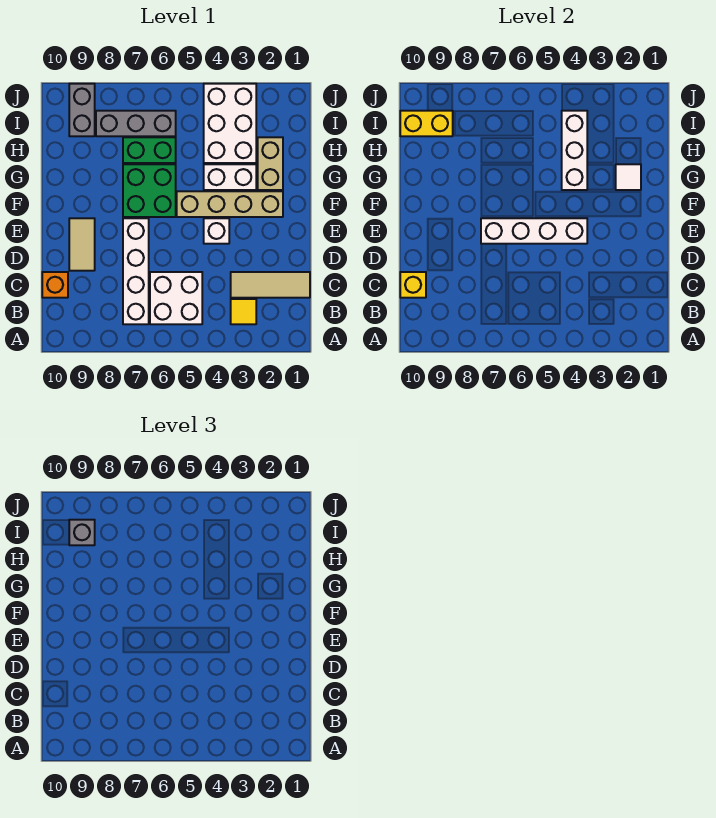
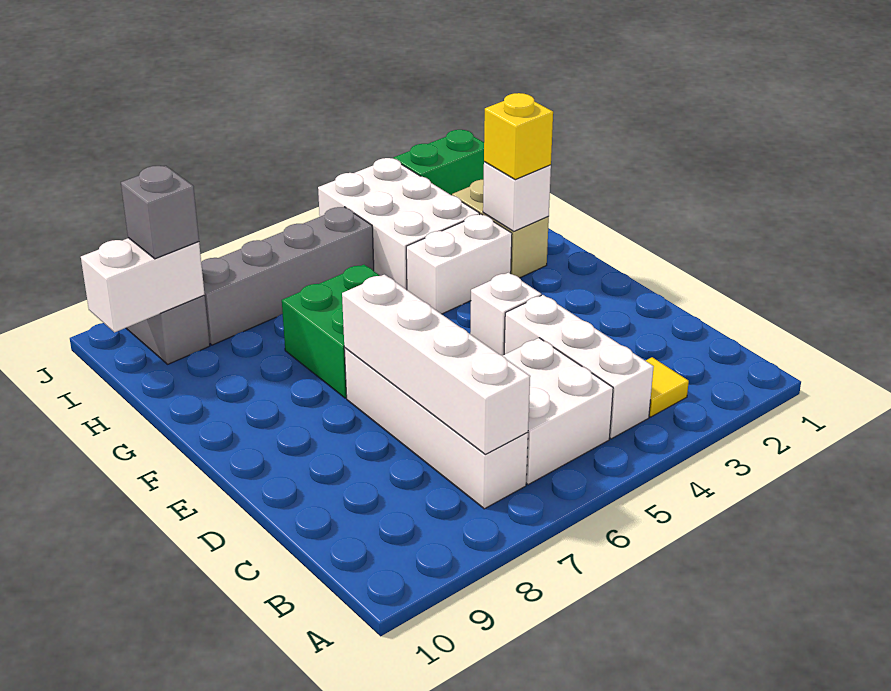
tan tile C1:C3 level 1 -> none
orange brick C10 level 1 -> none
yellow brick C10 level 2 -> yellow brick G2 level 3
tan tile D9:E9 level 1 -> none
white brick E4:E7 level 2 -> white brick B7:E7 level 2
tan brick F2:F5 level 1 -> none
white tile G2 level 2 -> white brick G2 level 2
white brick G4:I4 level 2 -> white brick B4:D4 level 1
green brick H6:H7 level 1 -> green brick J1:J2 level 1
grey brick I6:I8 level 1 -> grey brick I5:I8 level 1
yellow brick I9:I10 level 2 -> white brick I9:I10 level 2

